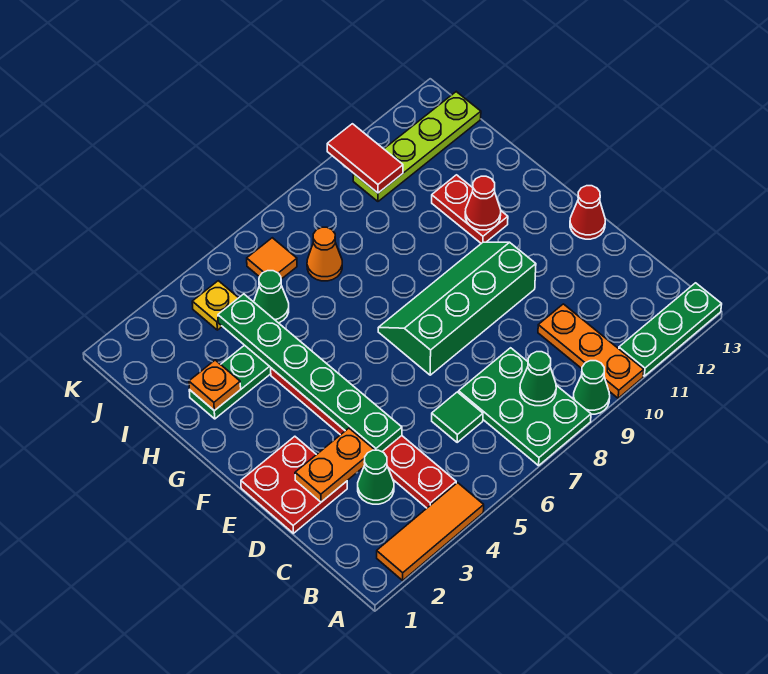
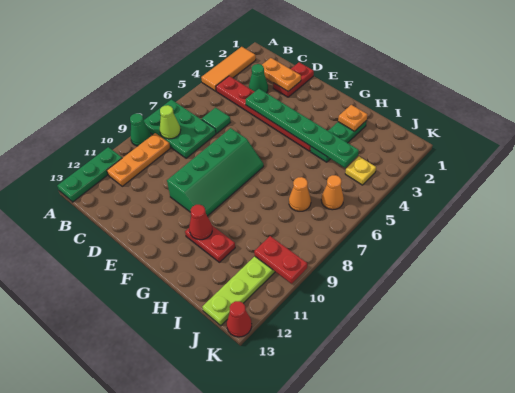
orange plate A10:C10 level 1 -> orange plate B9:B11 level 1
green cone B8 level 2 -> lime cone B8 level 2
red plate D1:E2 level 1 -> red plate D1:D2 level 1
orange plate D2:D3 level 2 -> orange plate C2:D2 level 2
red cone E13 level 1 -> red cone K13 level 1
green cone I5 level 1 -> none
orange tile J6 level 1 -> orange cone J6 level 1
red tile J10:K10 level 2 -> red plate J10:K10 level 2

